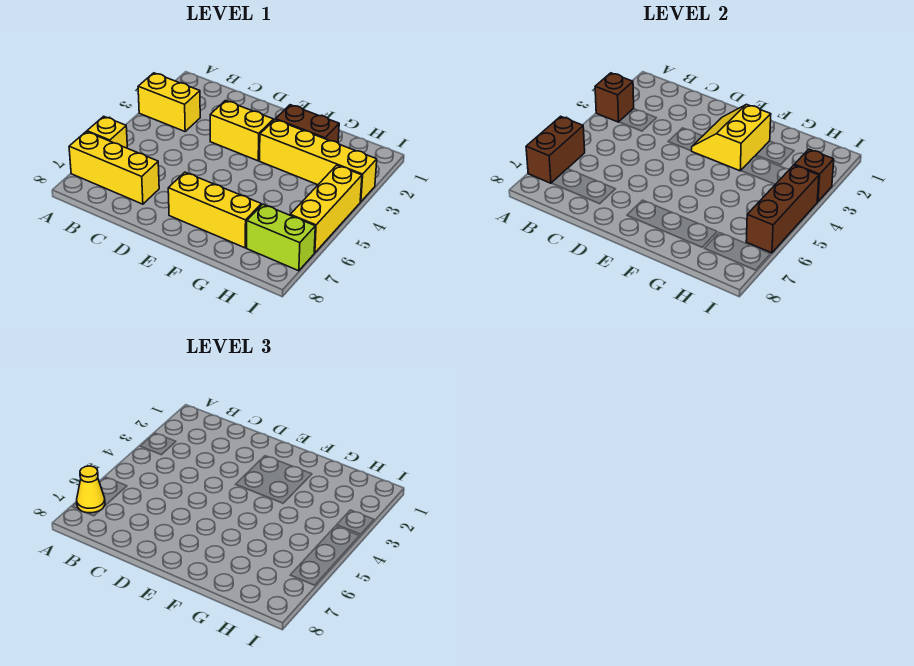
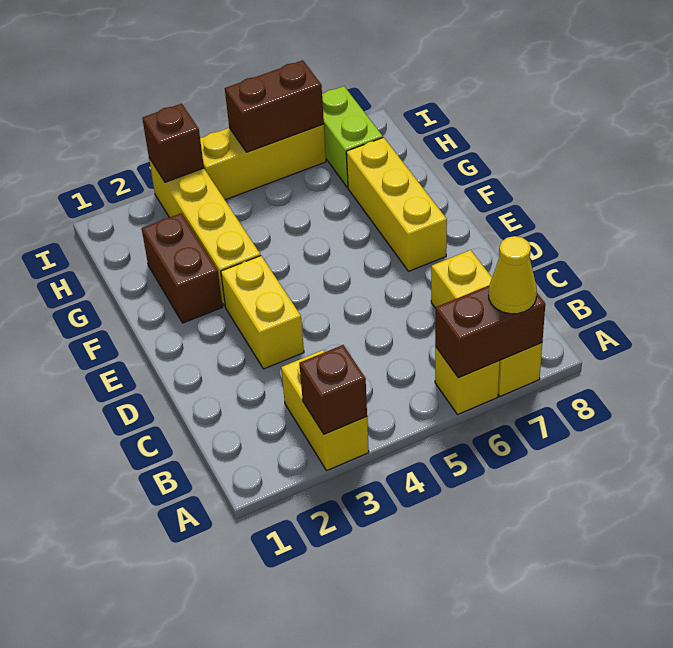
yellow slope E2:F3 level 2 top F -> none
brown brick I4:I6 level 2 -> brown brick I5:I6 level 2

